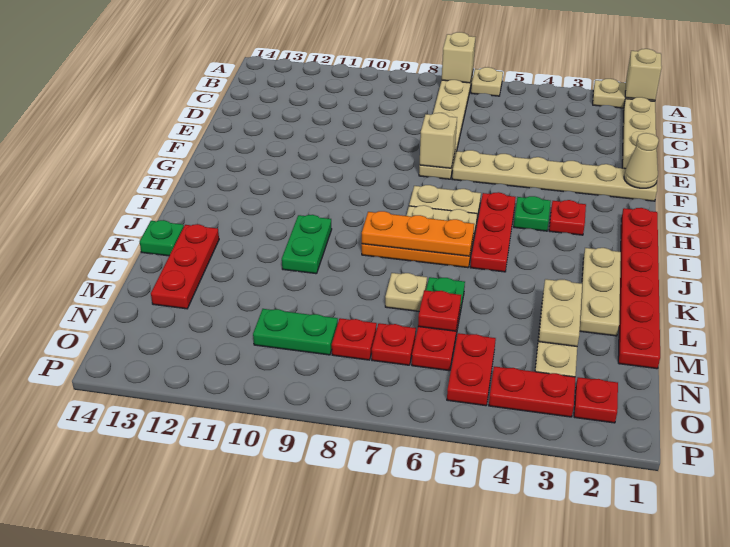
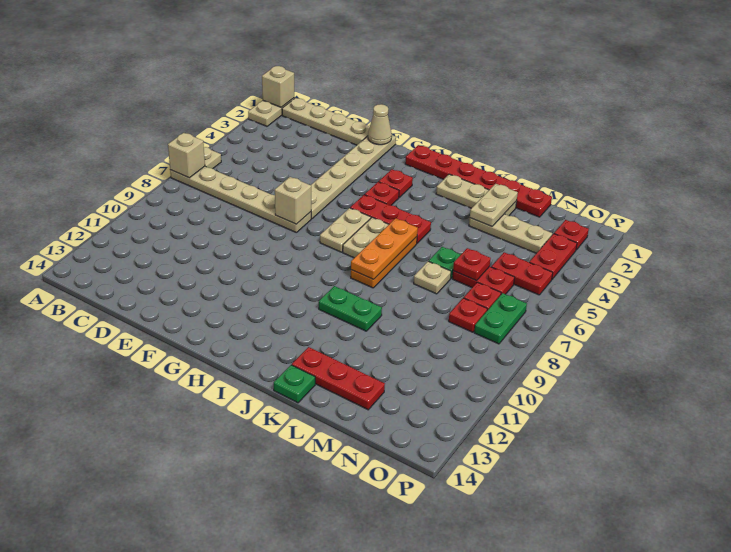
green plate H4 level 1 -> red plate H4 level 1
tan plate L3:M3 level 2 -> tan plate L2:L3 level 2
green plate N9:N10 level 1 -> green plate O7:O8 level 1

